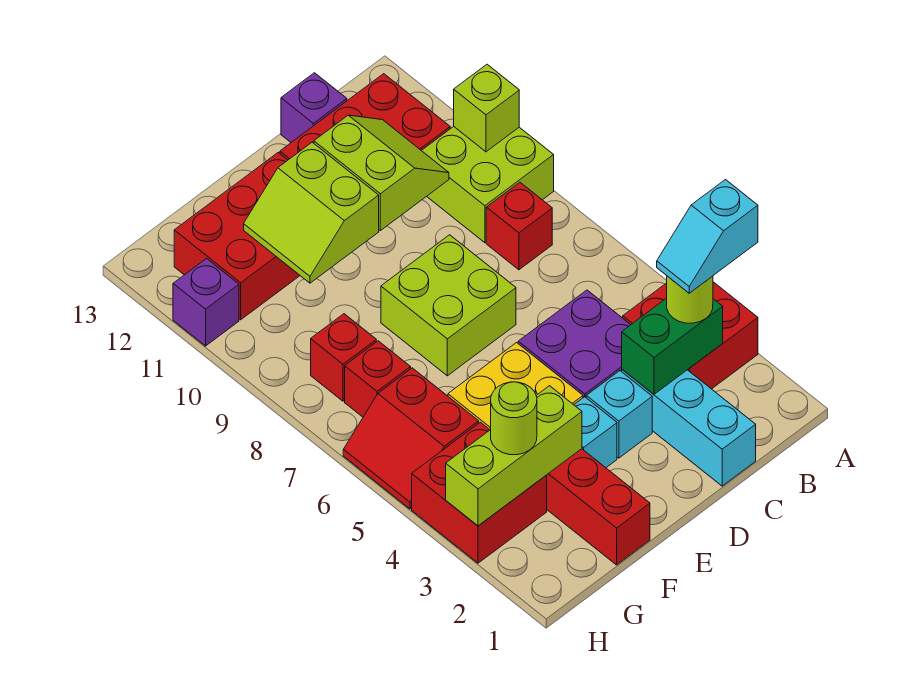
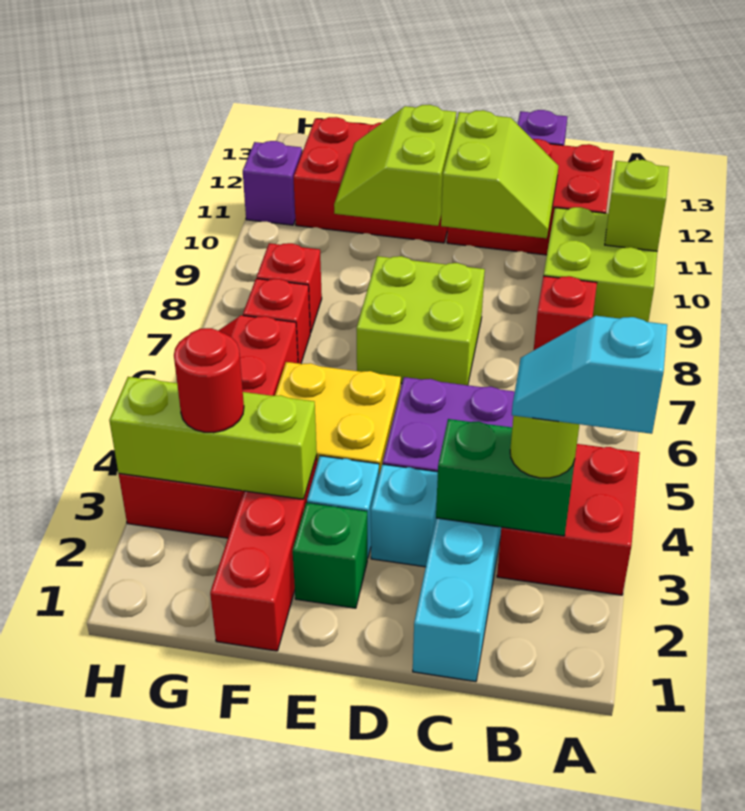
none -> green brick E2 level 1
lime round brick G3 level 3 -> red round brick G3 level 3

